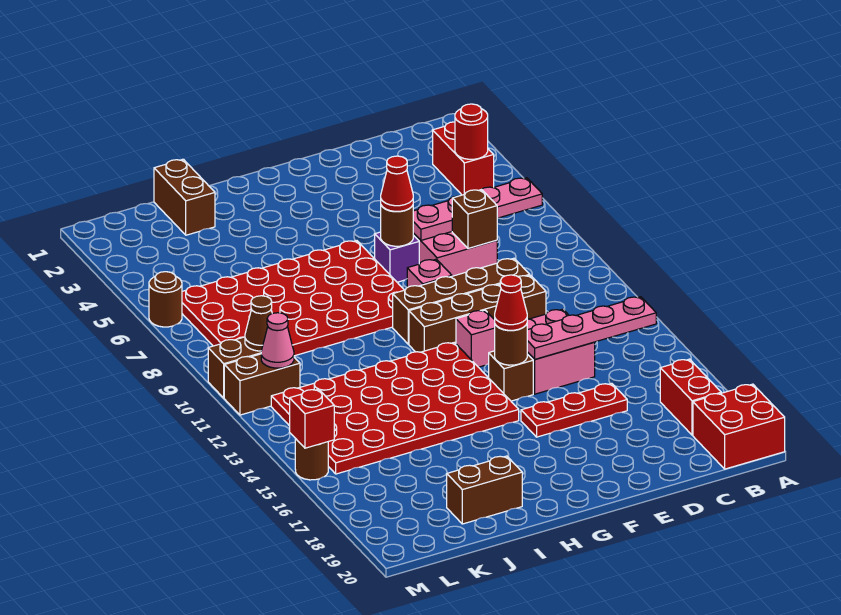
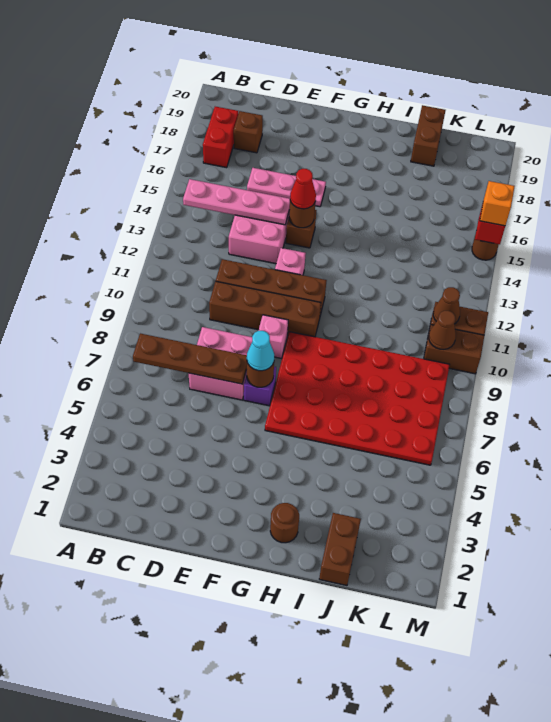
red brick A19:B20 level 1 -> none
red brick B3:B4 level 1 -> none
red round brick B4 level 2 -> none
pink plate B7:E7 level 2 -> brown plate B7:E7 level 2
brown brick D8 level 2 -> brown brick C18 level 1
red plate D16:F16 level 1 -> pink plate D16:F16 level 1
red cone F7 level 3 -> cyan cone F7 level 3
red plate G12:L15 level 1 -> none
brown brick I19:J19 level 1 -> brown brick J19:J20 level 1
pink cone L11 level 2 -> brown cone L11 level 2
brown round brick M6 level 1 -> brown round brick H2 level 1
none -> orange brick M15 level 3

